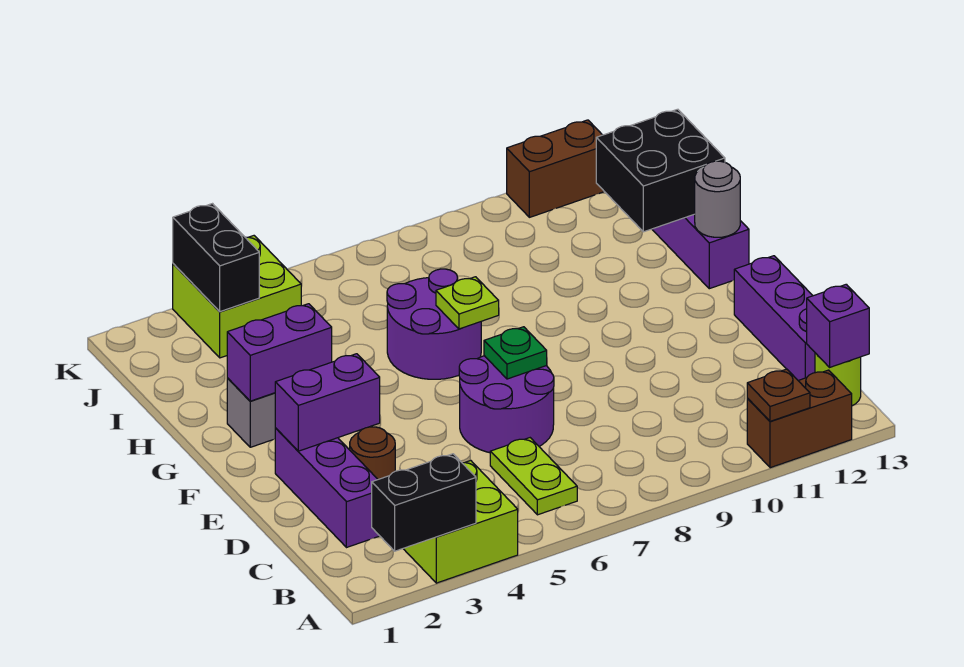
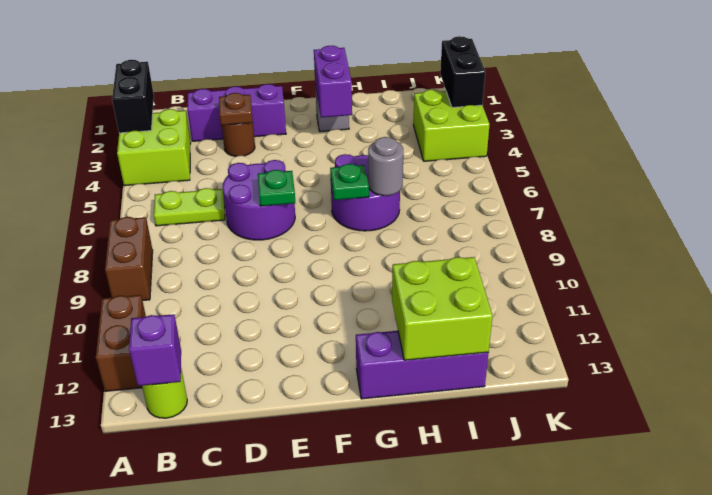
brown plate A11 level 2 -> brown plate D3 level 2
purple brick C13:E13 level 1 -> none
purple brick E2:E3 level 2 -> none
lime plate G7 level 2 -> green plate G7 level 2
grey round brick G13 level 2 -> grey round brick H7 level 2
black brick H12:I13 level 2 -> lime brick H12:I13 level 2
black brick J3:K3 level 2 -> black brick K2:K3 level 2
brown brick K11:K12 level 1 -> brown brick A8:A9 level 1

